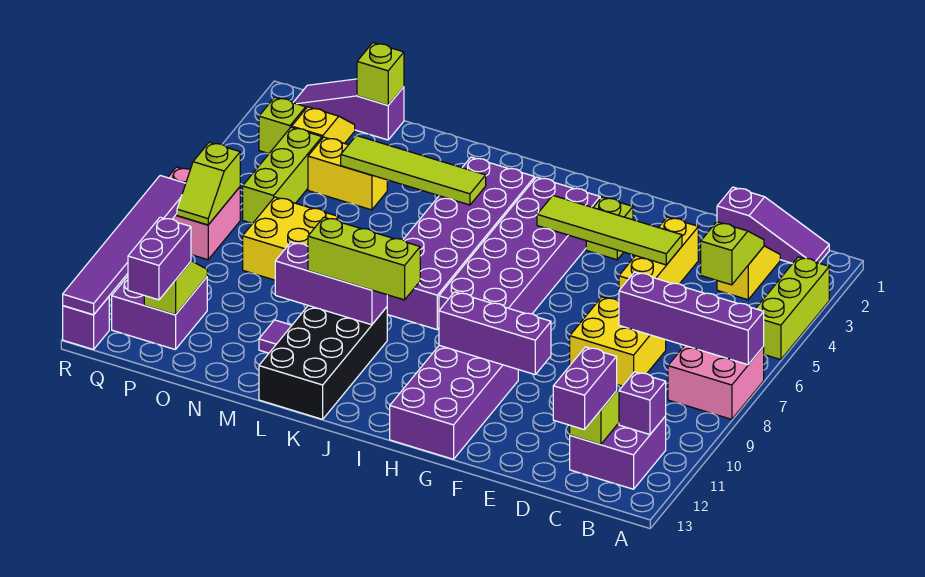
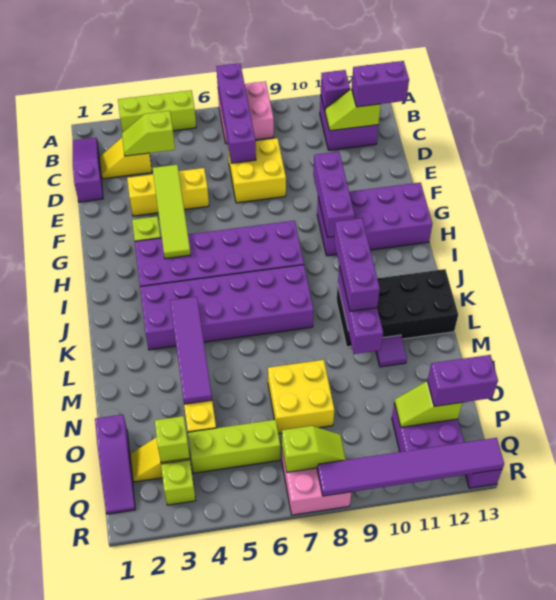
lime brick J10:L10 level 3 -> purple brick J10:L10 level 3
lime tile K4:N4 level 2 -> purple tile K4:N4 level 2
lime brick O1 level 2 -> lime brick P3 level 2

